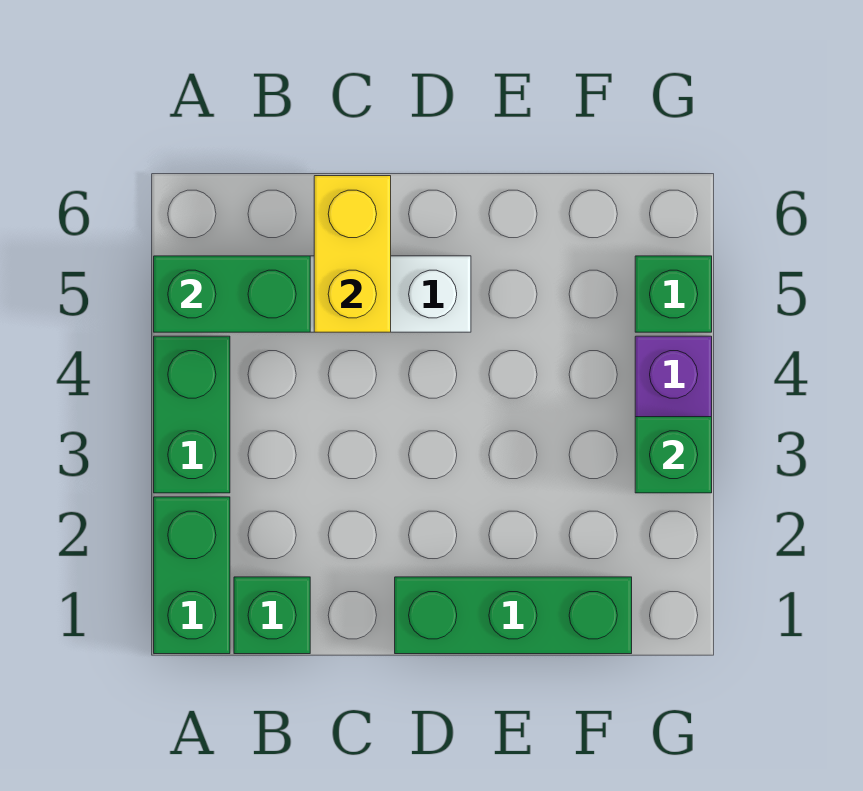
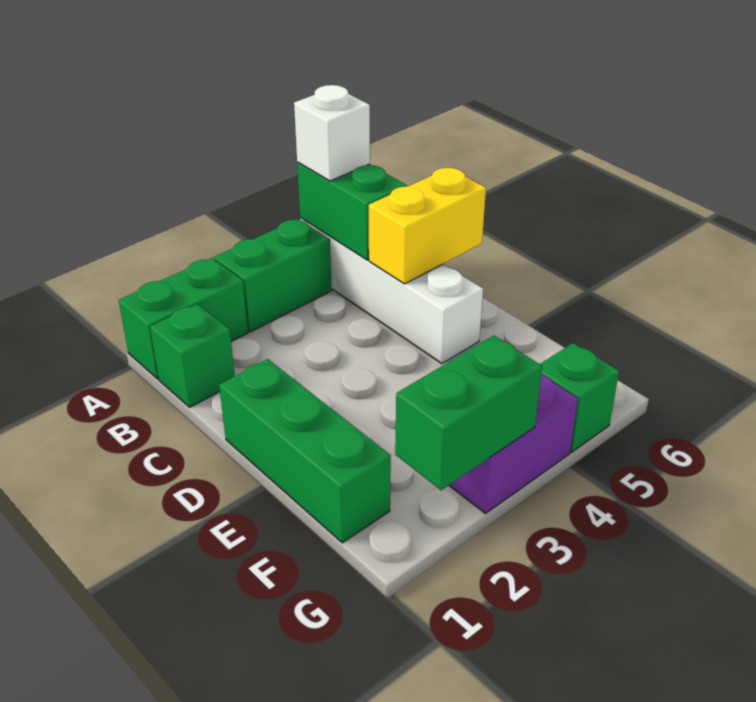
none -> white brick A5 level 3
green brick G3 level 2 -> green brick G2:G3 level 2

